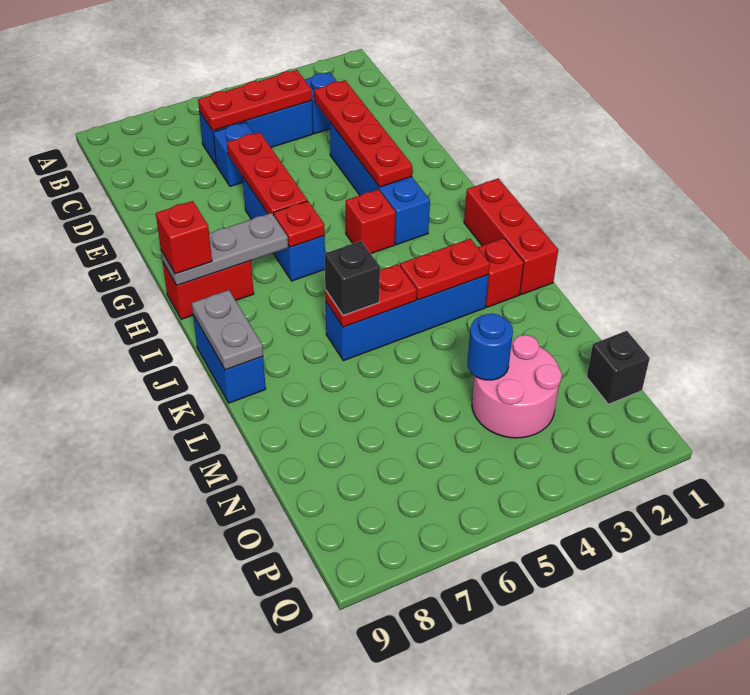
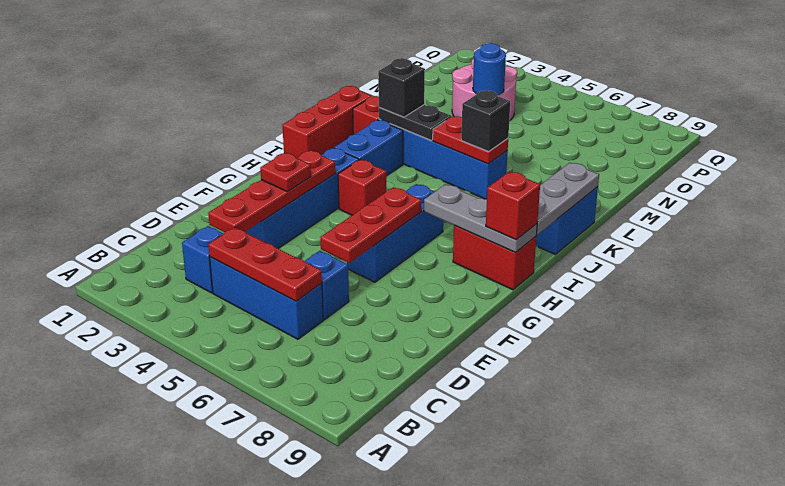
red plate H6 level 2 -> red plate F3 level 3
none -> blue brick I3:J3 level 1
grey plate J9:K9 level 2 -> grey plate I9:K9 level 2
red plate K3:K4 level 2 -> black plate K3:K4 level 2
black brick O1 level 1 -> black brick K3 level 3

